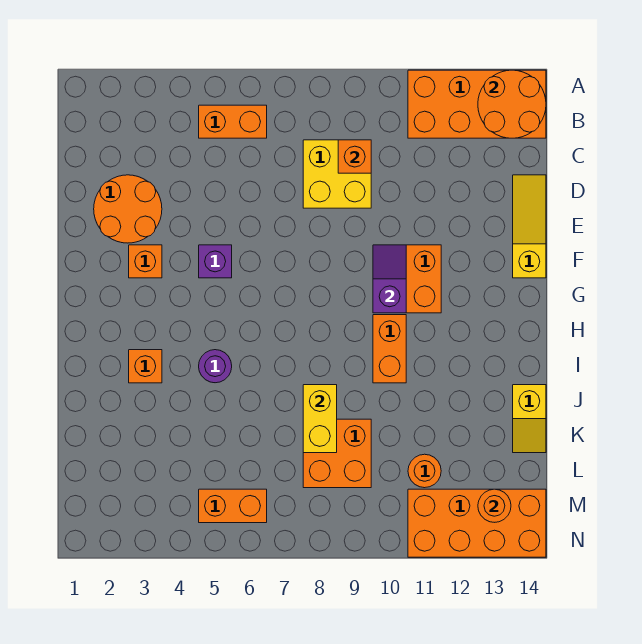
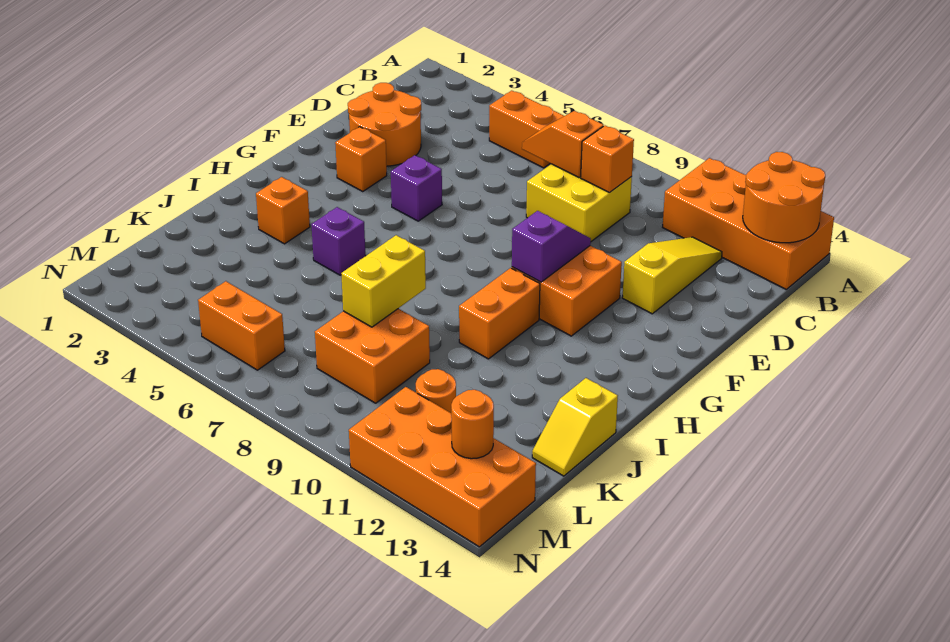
none -> orange slope C7:C8 level 2 top 8
yellow slope D14:F14 level 1 top F -> yellow slope C12:E12 level 1 top E
purple round brick I5 level 1 -> purple brick I5 level 1

